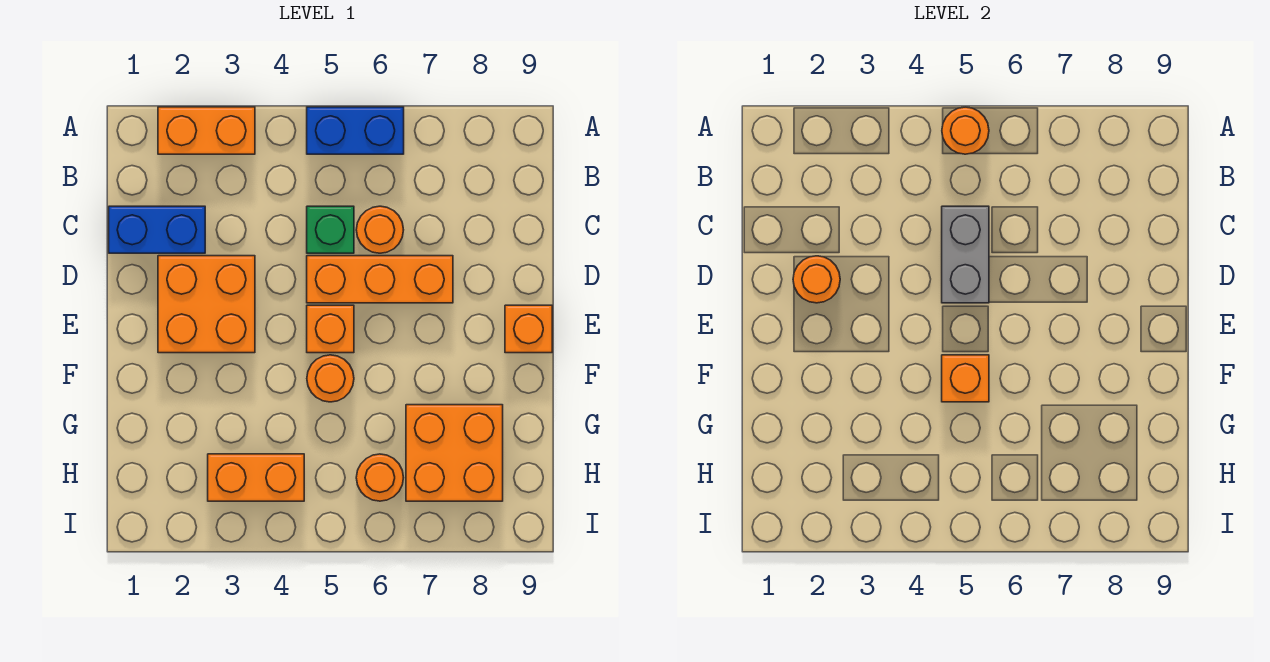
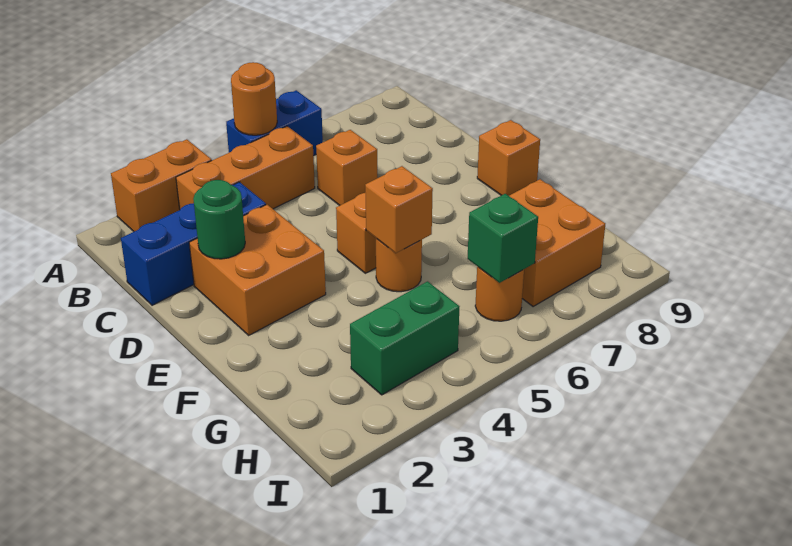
blue brick C1:C2 level 1 -> blue brick C1:C3 level 1
green brick C5 level 1 -> green brick H6 level 2
grey brick C5:D5 level 2 -> none
orange round brick C6 level 1 -> orange brick C6 level 1
orange round brick D2 level 2 -> green round brick D2 level 2
orange brick D5:D7 level 1 -> orange brick B3:B5 level 1
orange brick H3:H4 level 1 -> green brick H3:H4 level 1

